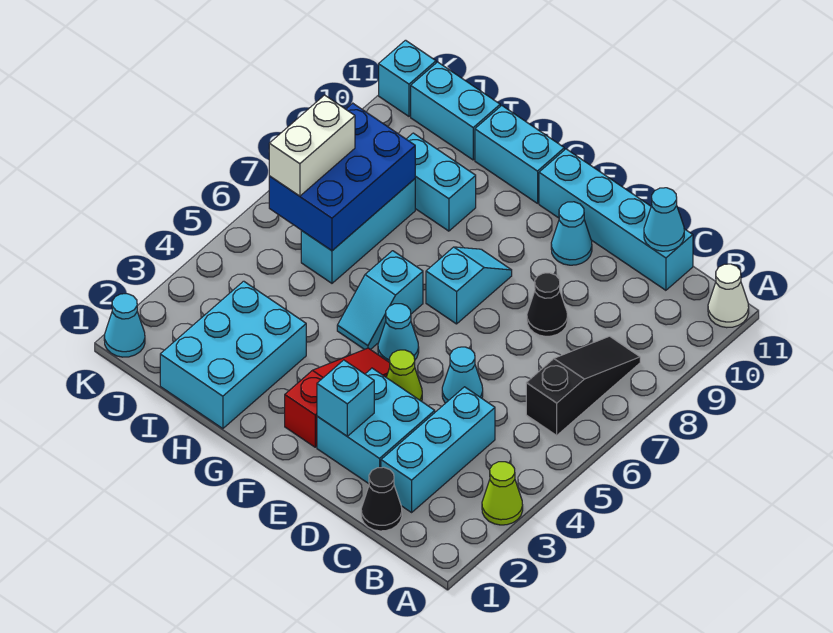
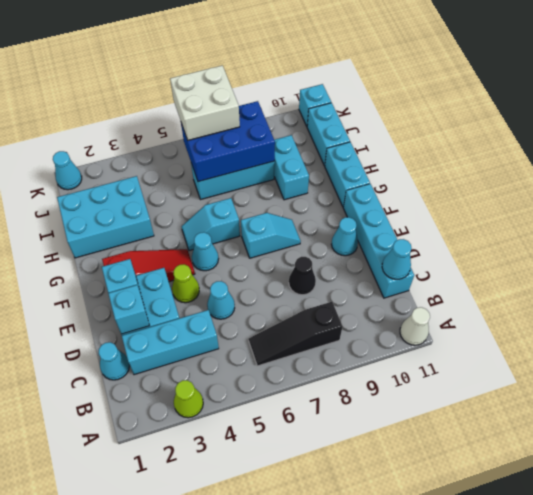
black slope B6:B8 level 1 top 6 -> black slope B6:B8 level 1 top 8
black cone C1 level 1 -> cyan cone C1 level 1
none -> cyan brick D2 level 2
white brick J6:J7 level 3 -> white brick J6:K7 level 3

